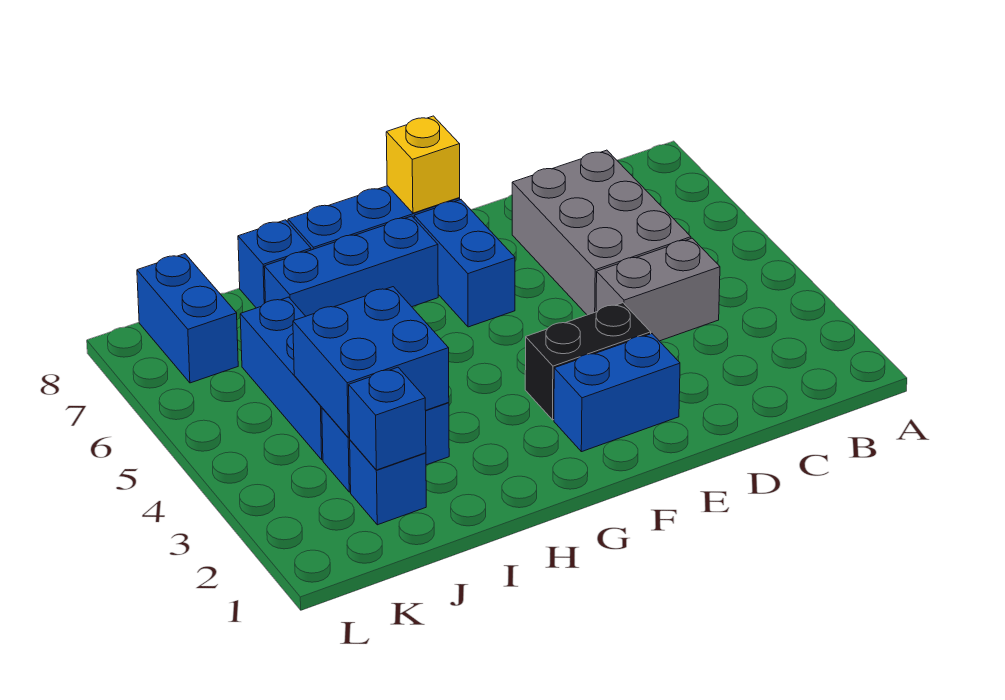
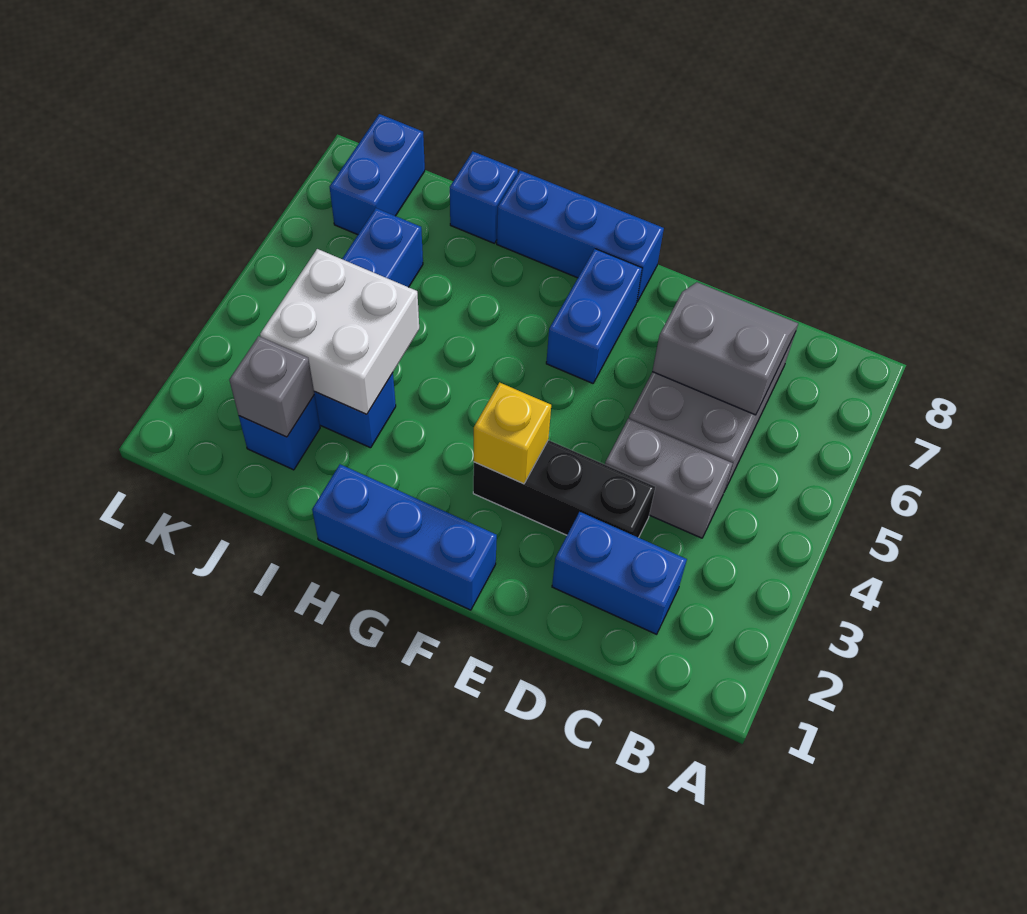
none -> grey slope C6:D7 level 2 top 6
blue brick E2:F2 level 1 -> blue brick C2:D2 level 1
black brick E3:F3 level 1 -> black brick D3:F3 level 1
yellow brick F8 level 2 -> yellow brick F3 level 2
blue brick G7:I7 level 1 -> blue brick F1:H1 level 1
blue brick I3:J4 level 2 -> white brick I3:J4 level 2
blue brick J2 level 2 -> grey brick J2 level 2

